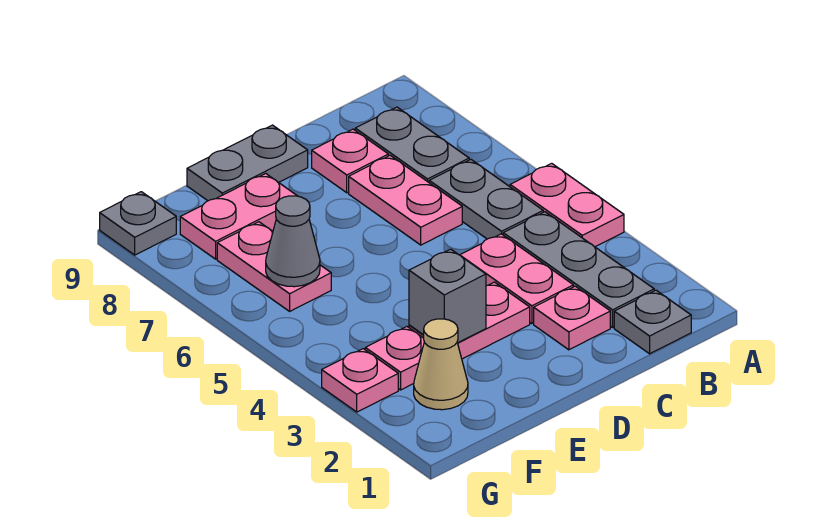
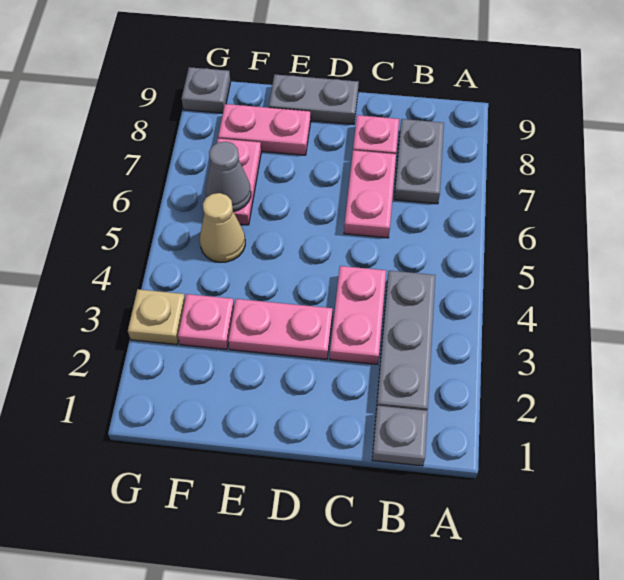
pink plate A4:A5 level 1 -> none
grey plate B5:B6 level 1 -> none
pink plate C2 level 1 -> none
grey brick E3 level 2 -> none
tan cone F2 level 1 -> tan cone F5 level 1
pink plate G3 level 1 -> tan plate G3 level 1

